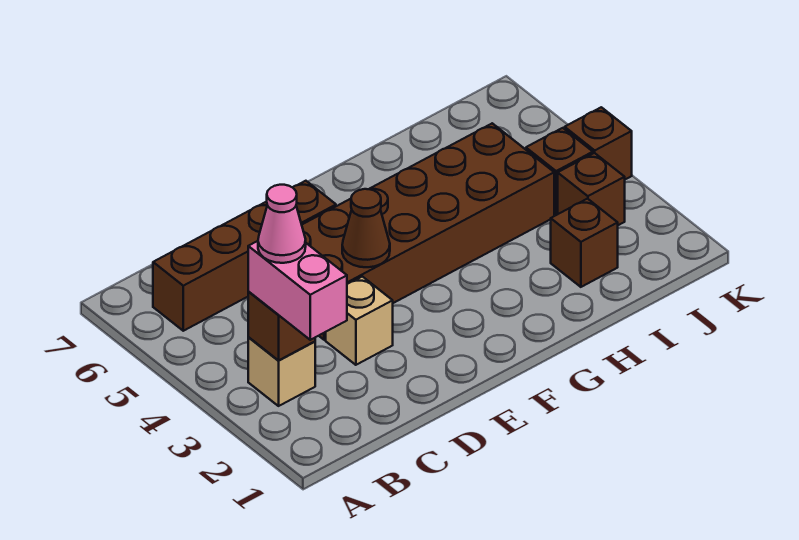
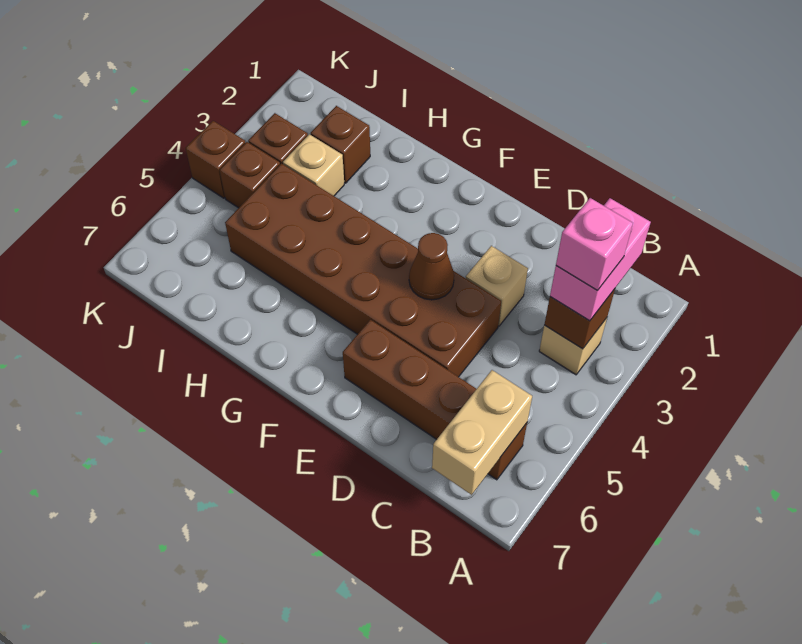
pink cone B3 level 4 -> pink brick B3 level 4
none -> tan brick B6:B7 level 2
none -> tan brick I3 level 1

